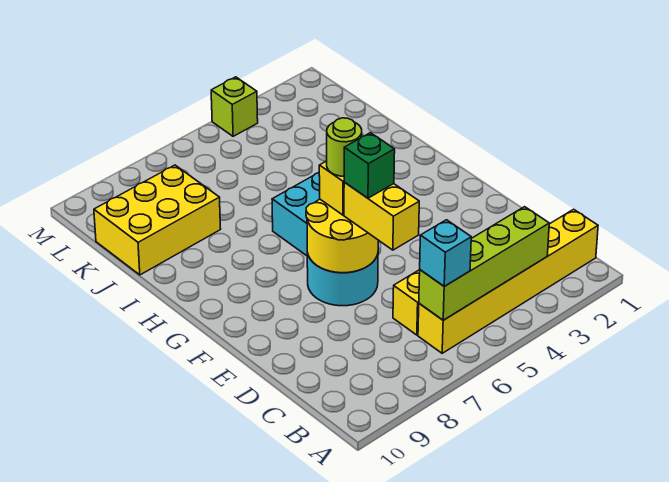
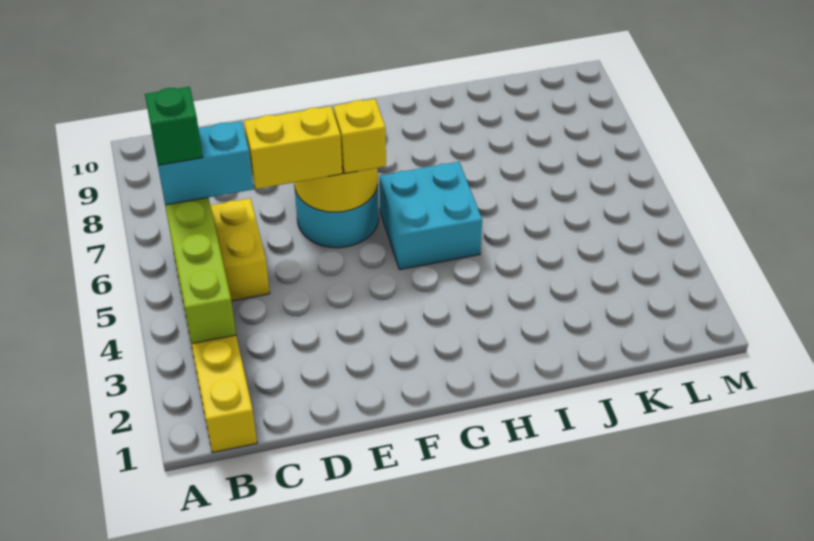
cyan brick B6 level 3 -> cyan brick B6:C6 level 3
green brick E6 level 4 -> green brick B6 level 4
lime round brick F6 level 4 -> none
yellow brick J8:K10 level 1 -> none
lime brick M4 level 1 -> none

